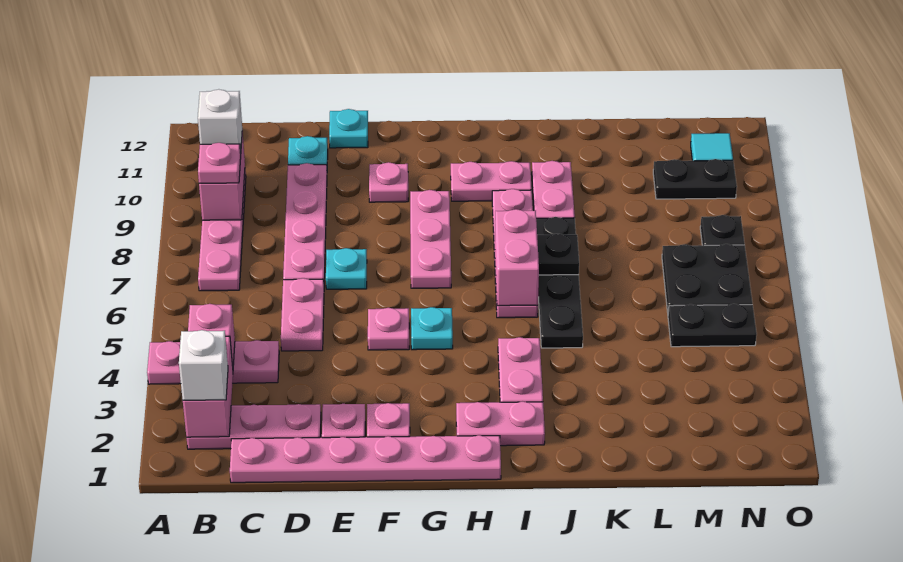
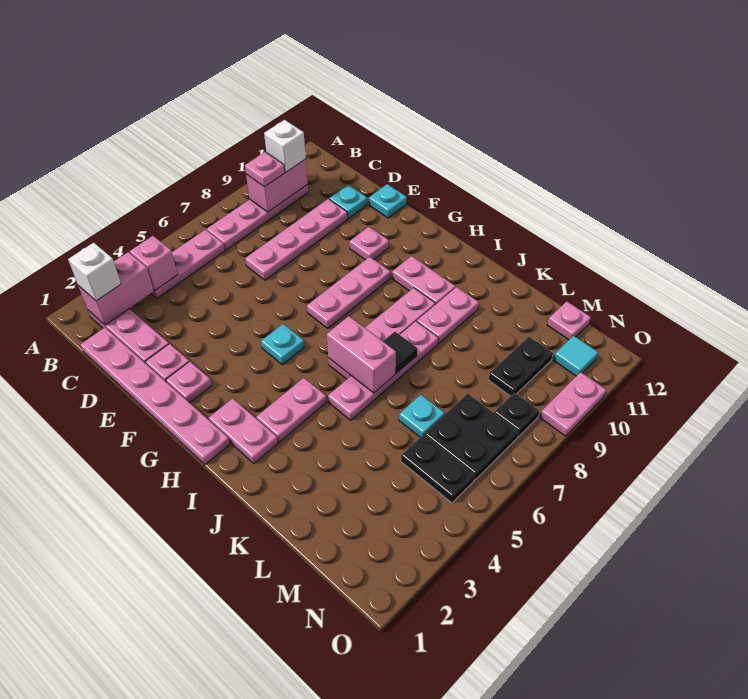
pink plate A4:C4 level 1 -> pink plate B4:B6 level 1
pink plate D5:D6 level 1 -> pink plate O9:O10 level 1
cyan plate E7 level 1 -> cyan plate L6 level 1
pink plate F5 level 1 -> pink plate M12 level 1
pink brick I6:I7 level 2 -> pink brick I6:J6 level 2
black plate J5:J8 level 1 -> pink plate J5:J8 level 1
black plate J7 level 2 -> black tile J7 level 2
black plate M10:N10 level 1 -> black plate M9:M10 level 1

